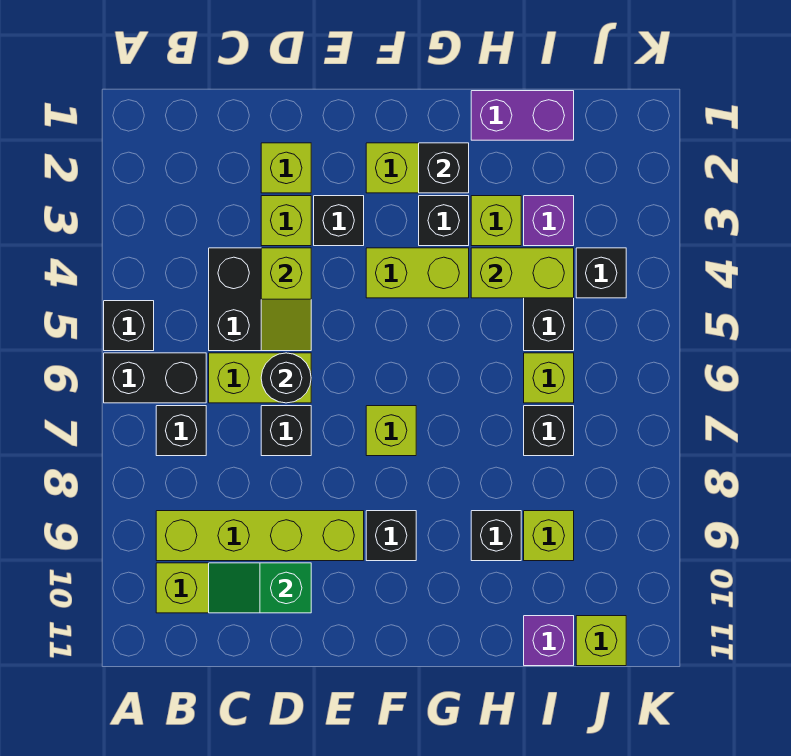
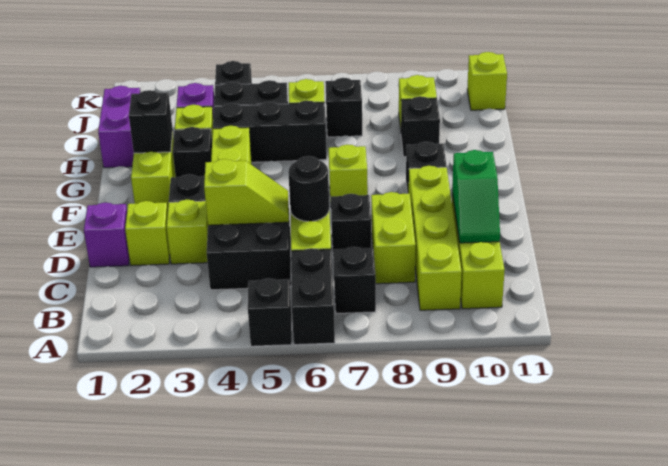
none -> black brick H4:H6 level 1
lime brick H4:I4 level 2 -> lime brick C8:D8 level 1
purple brick I11 level 1 -> purple brick D1 level 1

